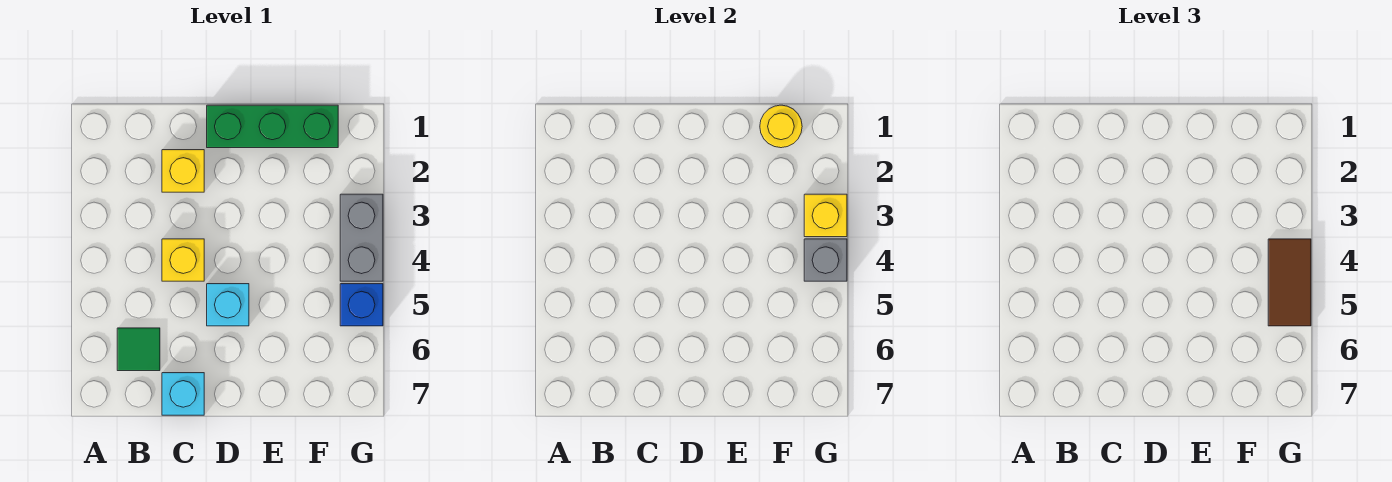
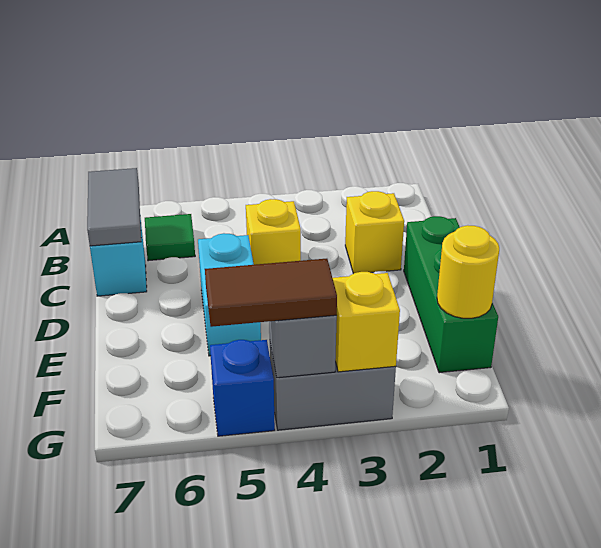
none -> grey tile B7:C7 level 2
cyan brick D5 level 1 -> cyan brick D5:E5 level 1

